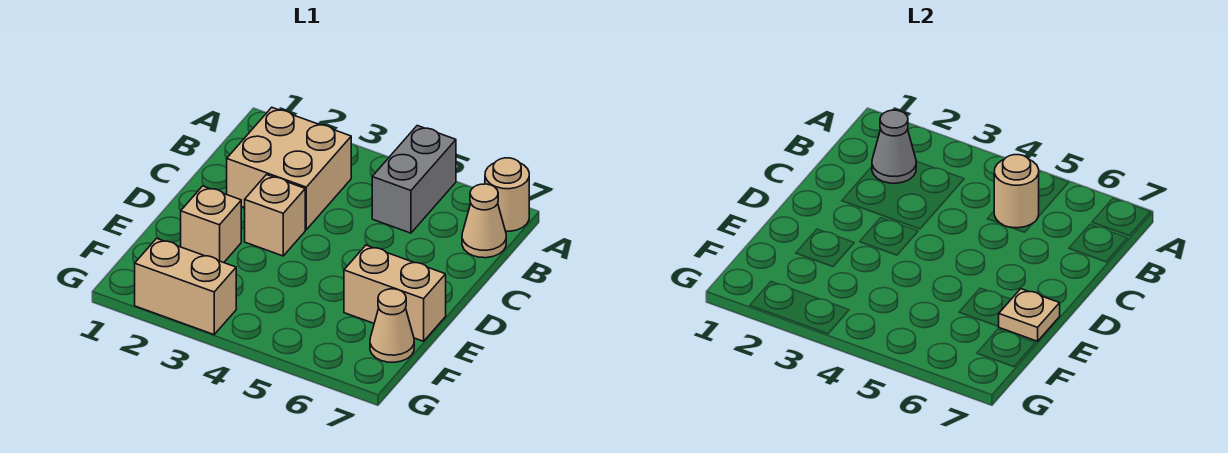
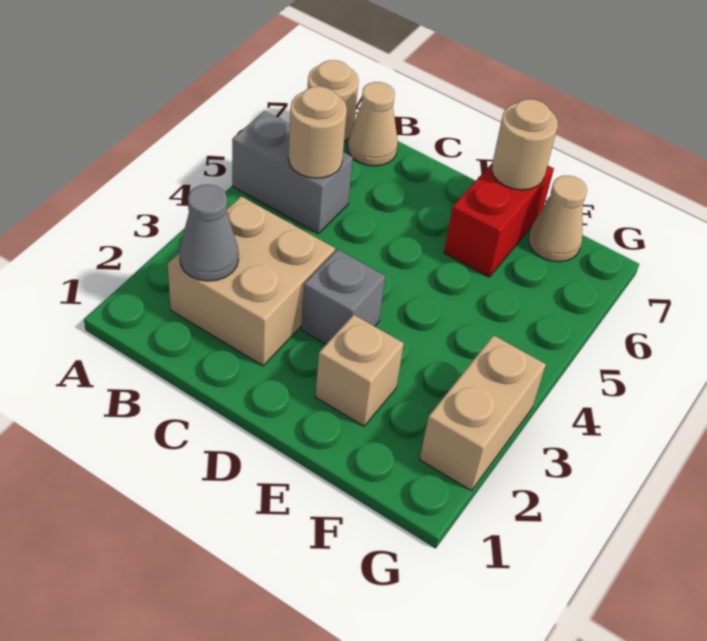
tan brick D3 level 1 -> grey brick D3 level 1
tan brick E6:E7 level 1 -> red brick E6:E7 level 1
tan plate E7 level 2 -> tan round brick E7 level 2

